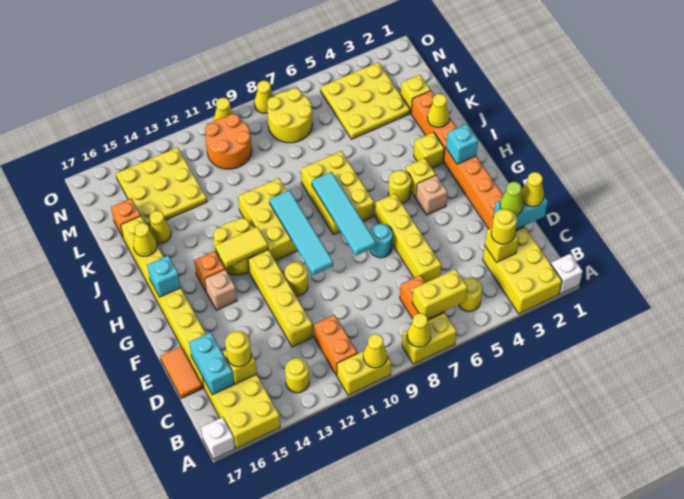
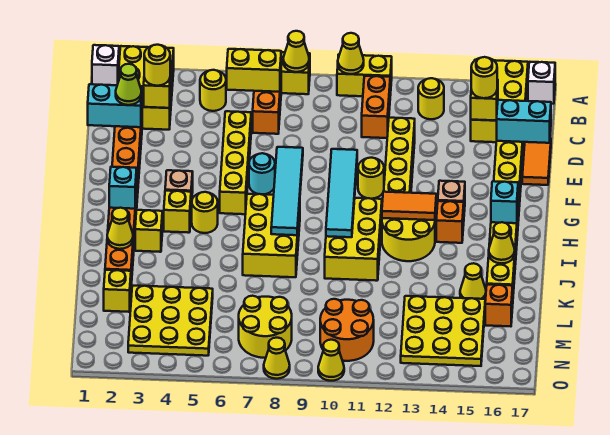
cyan brick C16:D16 level 2 -> cyan brick D16:D17 level 2
yellow cone D1 level 3 -> none
yellow tile H12:H13 level 2 -> orange tile H12:H13 level 2

